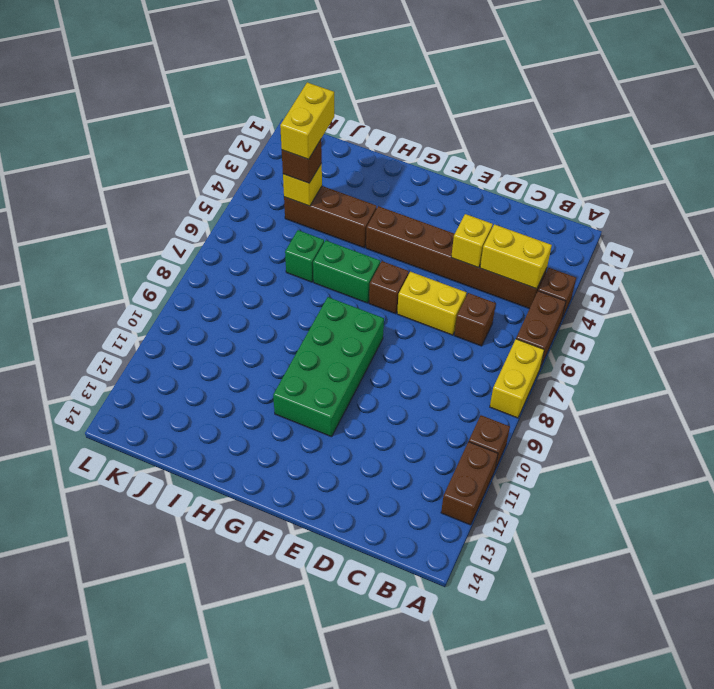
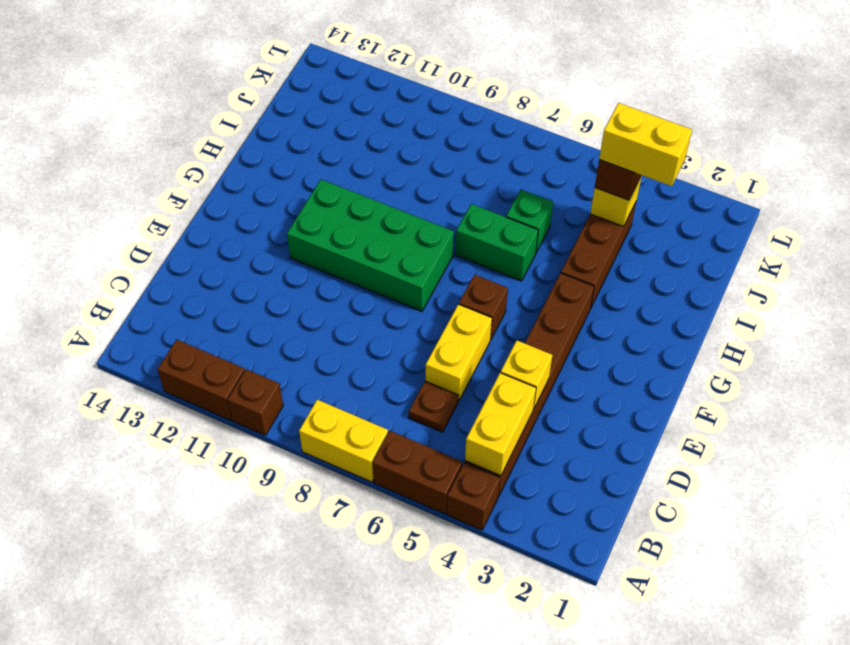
brown brick C6 level 1 -> brown plate C6 level 1
green brick G6:H6 level 1 -> green brick H6:H7 level 1

